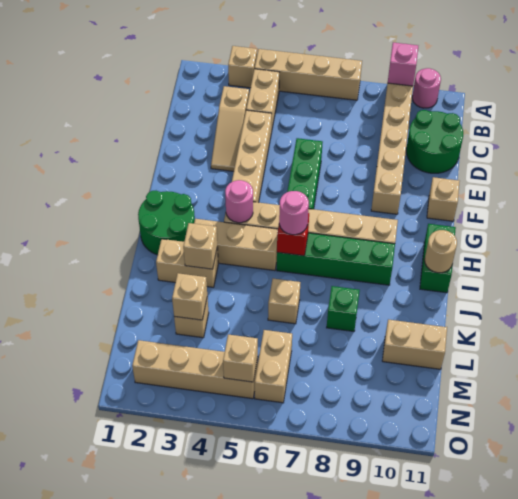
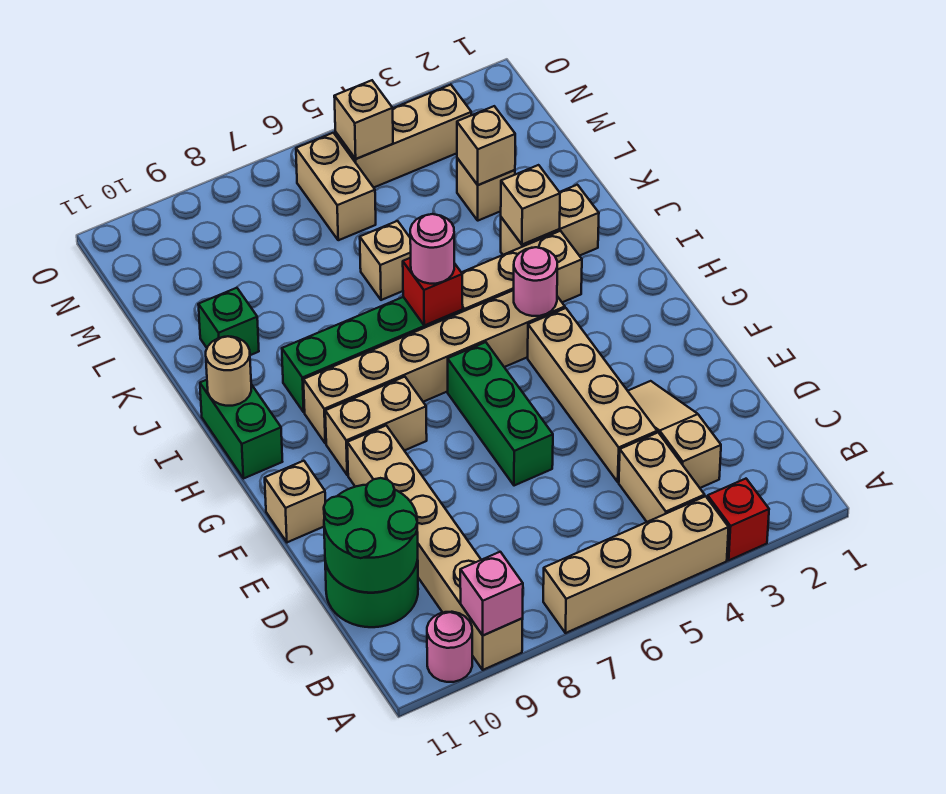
tan brick A3 level 1 -> red brick A3 level 1
green round brick H1:I2 level 1 -> green round brick C10:D11 level 2
green brick K8 level 1 -> green brick K10 level 1
tan brick L10:L11 level 1 -> tan brick G8:G9 level 1
tan brick N2:N5 level 1 -> tan brick N3:N5 level 1

